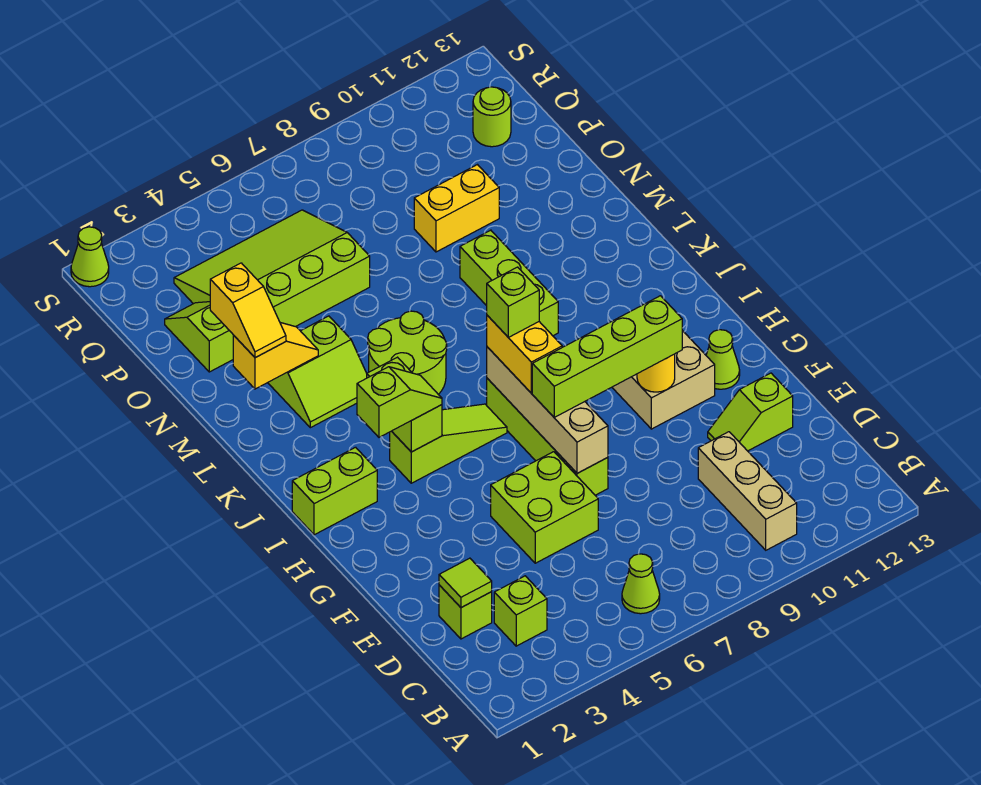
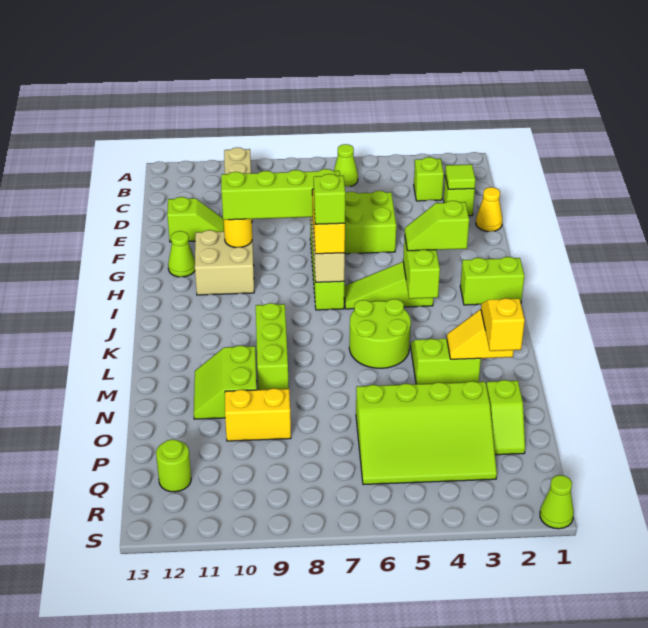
none -> yellow cone E1 level 1
none -> lime slope M10:N11 level 1 top 10

